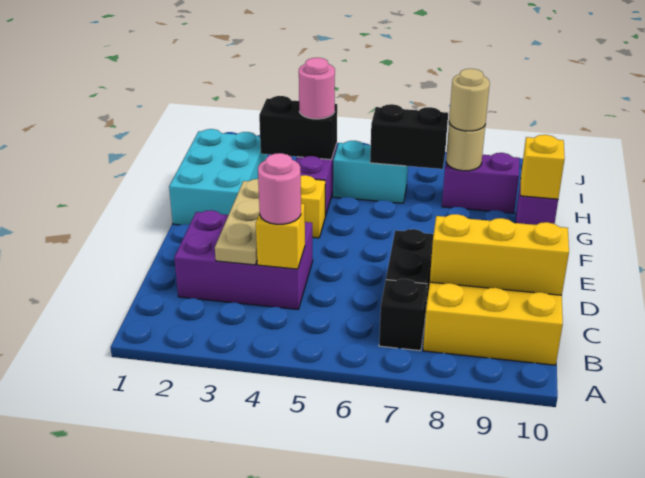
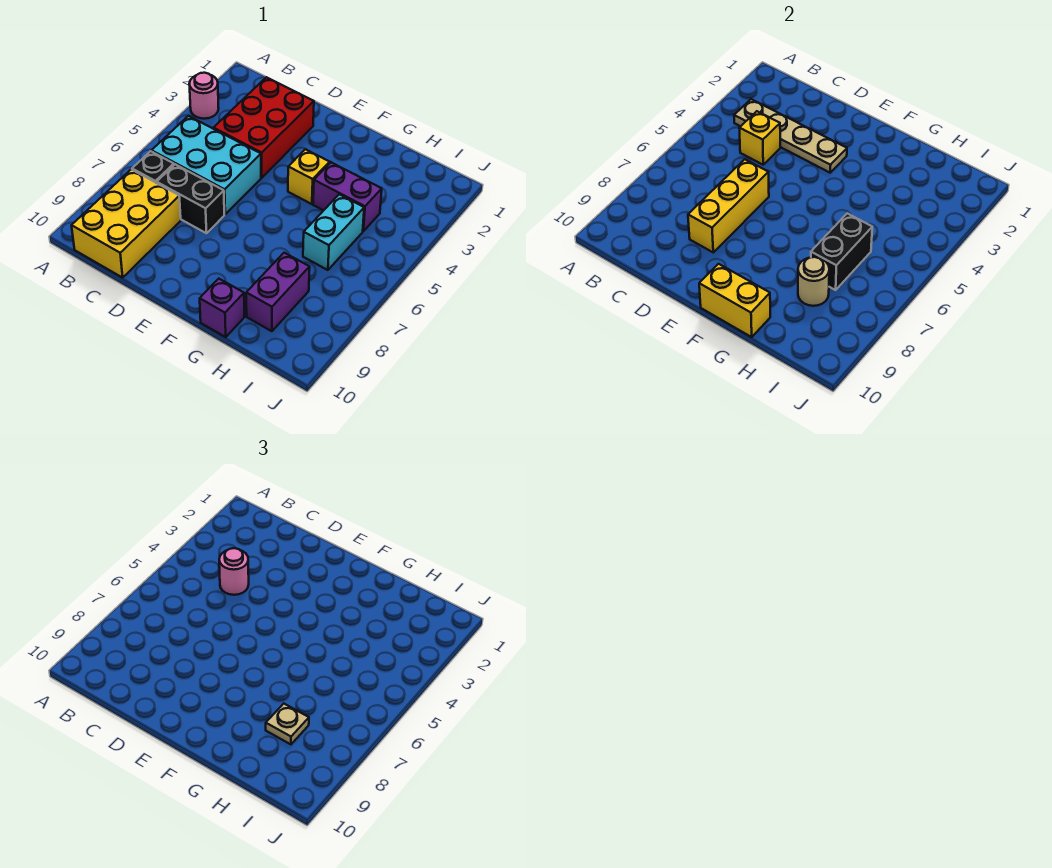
purple brick C2:D4 level 1 -> red brick C2:D4 level 1
tan plate C3:E3 level 2 -> tan plate B3:E3 level 2
yellow brick C8:C10 level 2 -> yellow brick D6:D8 level 2
cyan brick F1:H2 level 1 -> cyan brick B5:D6 level 1
yellow brick G10 level 2 -> yellow brick F10:G10 level 2
black brick H3:H4 level 2 -> none
pink round brick H4 level 3 -> pink round brick A3 level 1
tan round brick H8 level 3 -> tan plate H8 level 3

